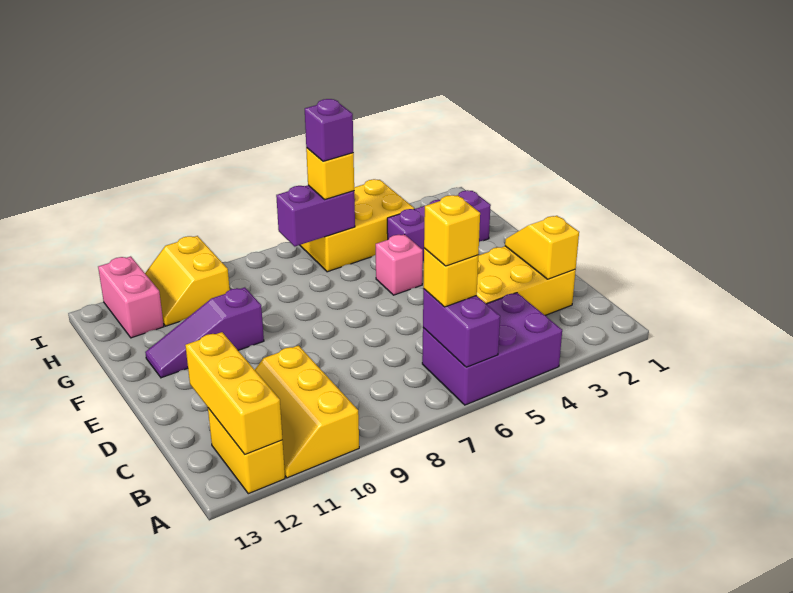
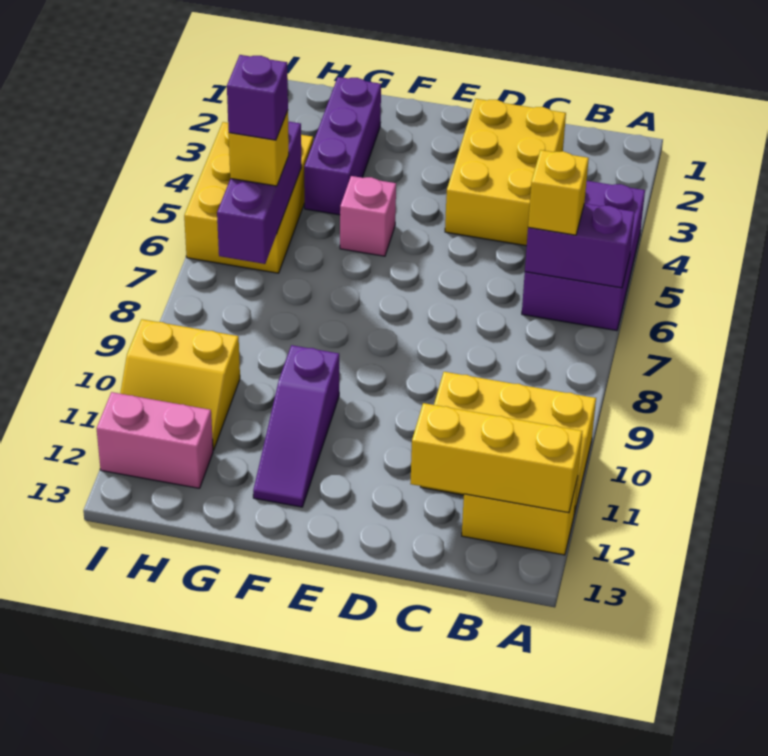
yellow brick B6 level 4 -> none
yellow slope C2:D2 level 2 top C -> none
purple brick H6:H7 level 2 -> purple brick H5:H7 level 2

